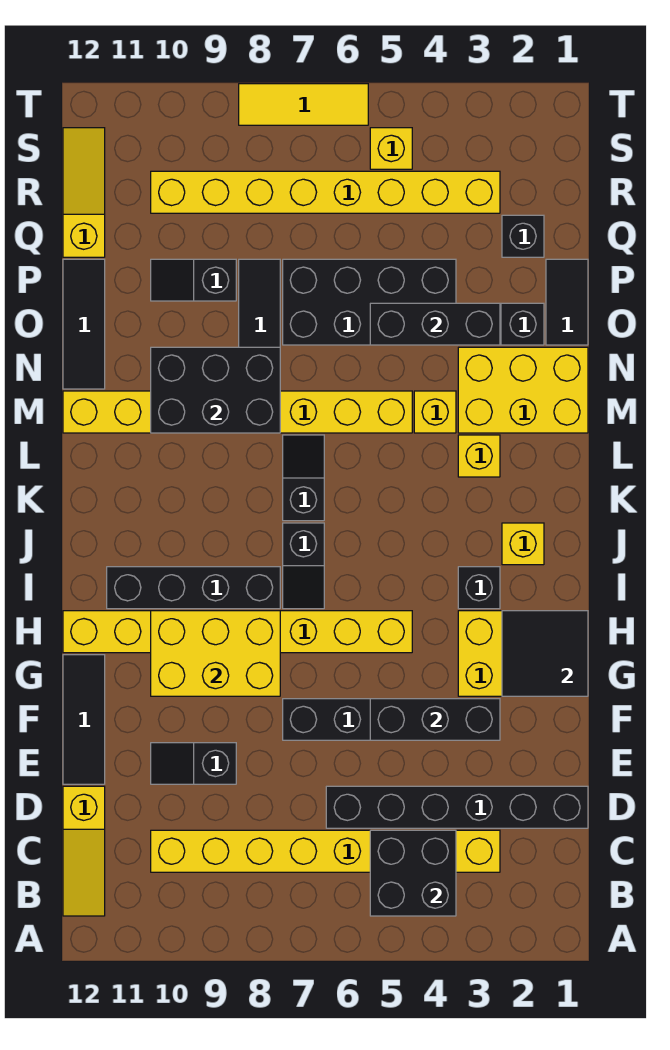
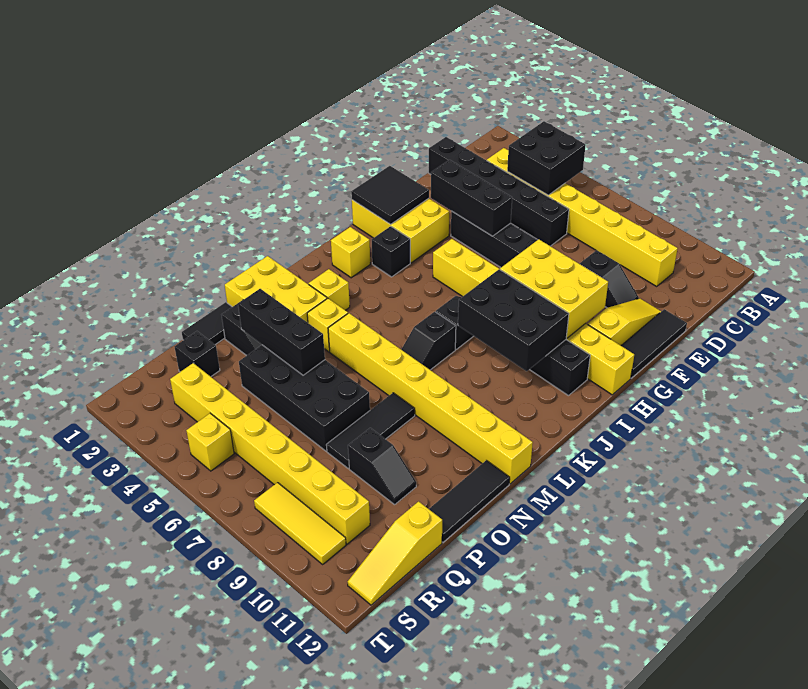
yellow slope B12:D12 level 1 top D -> yellow slope E11:G11 level 1 top G
black brick M8:N10 level 2 -> black brick I8:J10 level 2
yellow tile T6:T8 level 1 -> yellow tile S8:S10 level 1

